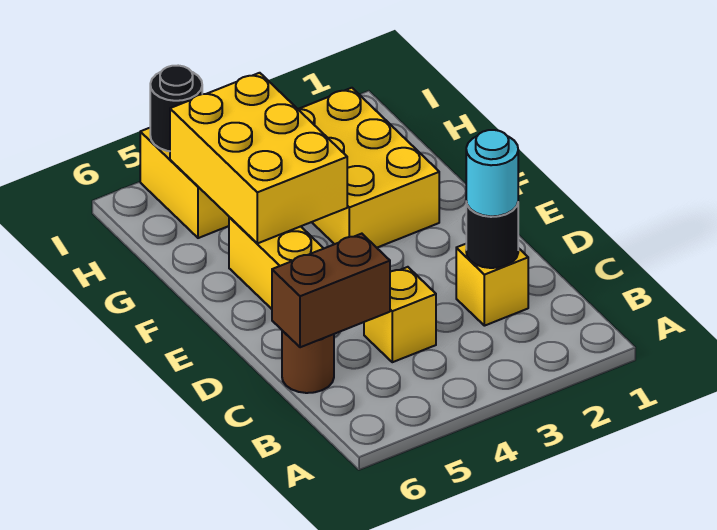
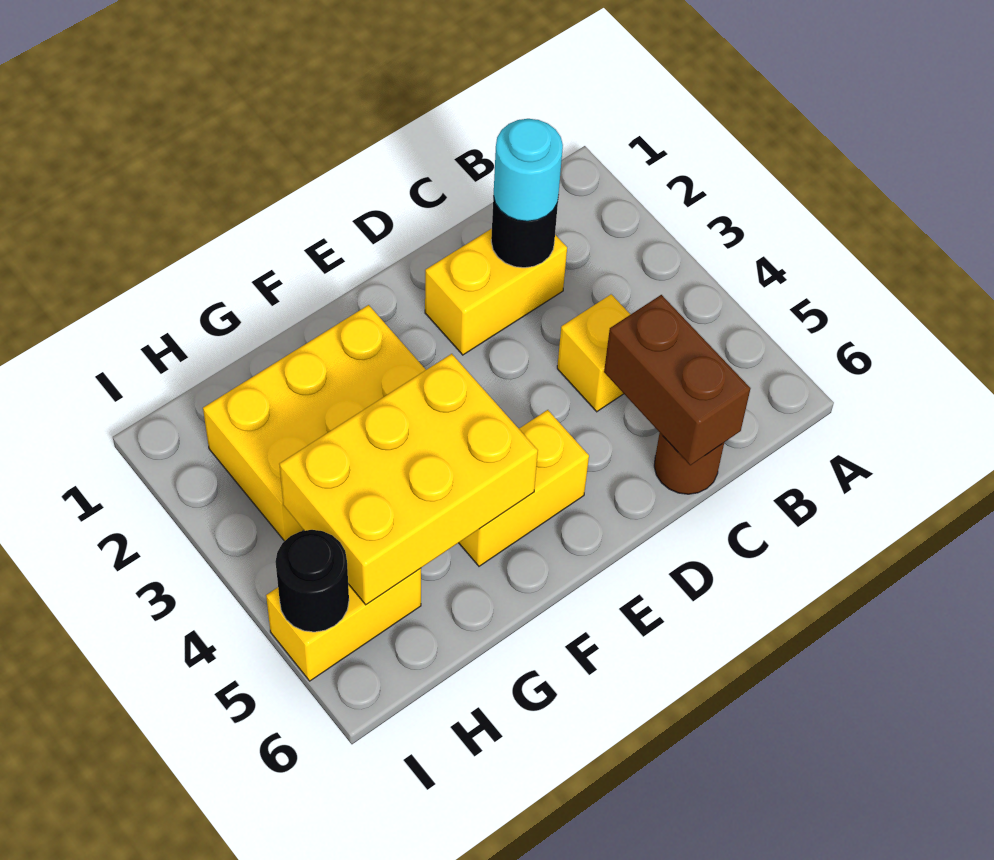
yellow brick C2 level 1 -> yellow brick C2:D2 level 1

